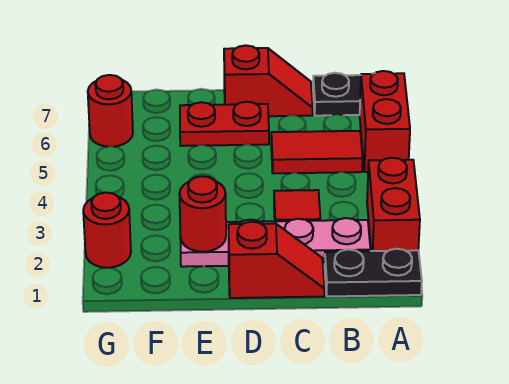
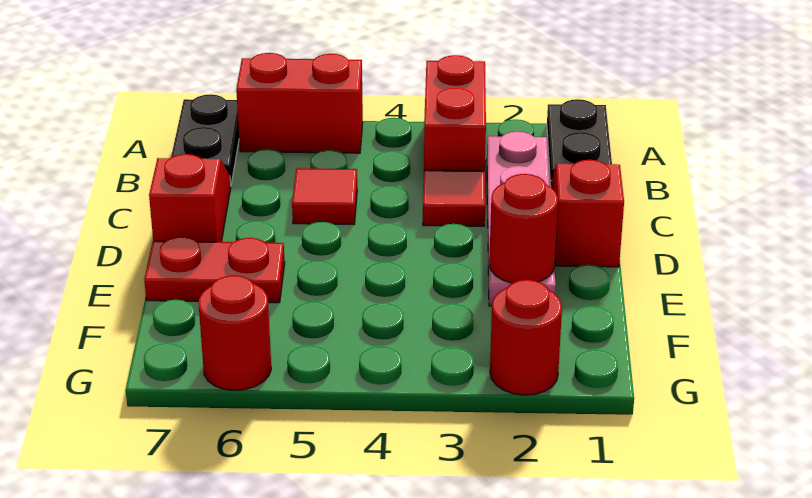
red brick A2:A3 level 1 -> red brick A3:B3 level 1
red tile B5:C5 level 1 -> red tile C5 level 1
red plate D6:E6 level 1 -> red plate E6:E7 level 1

